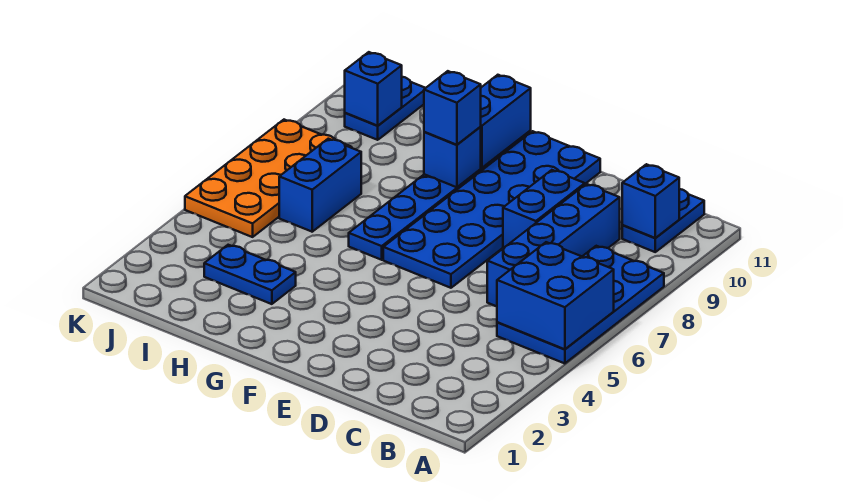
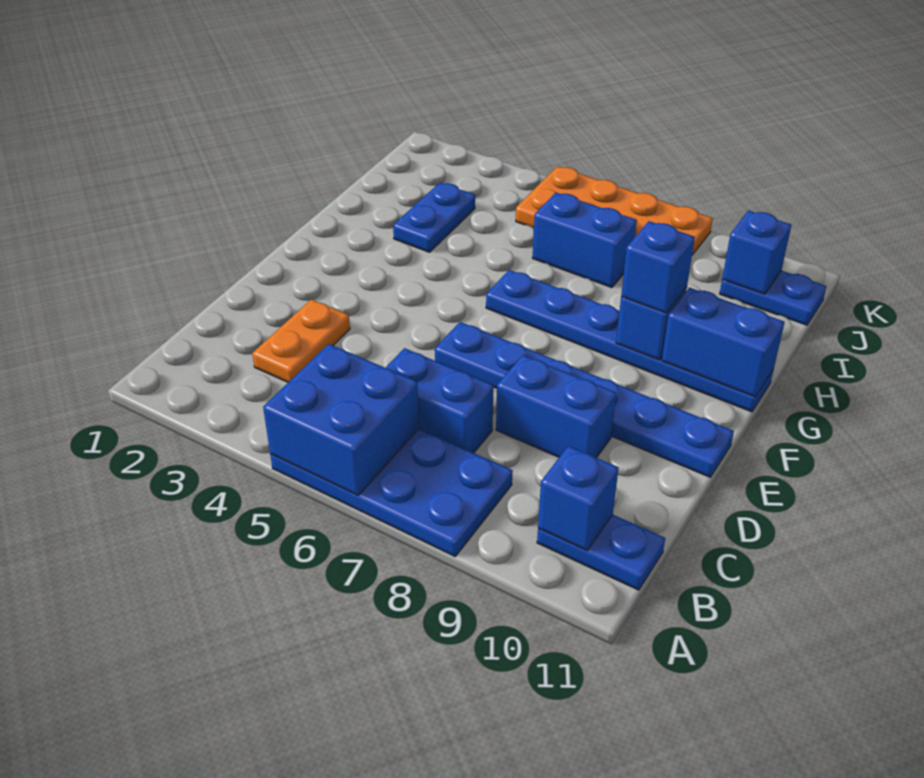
none -> orange plate C3:D3 level 1
blue brick C6:C9 level 1 -> blue brick C6:C7 level 1
blue plate E6:F11 level 1 -> blue plate E6:E11 level 1

